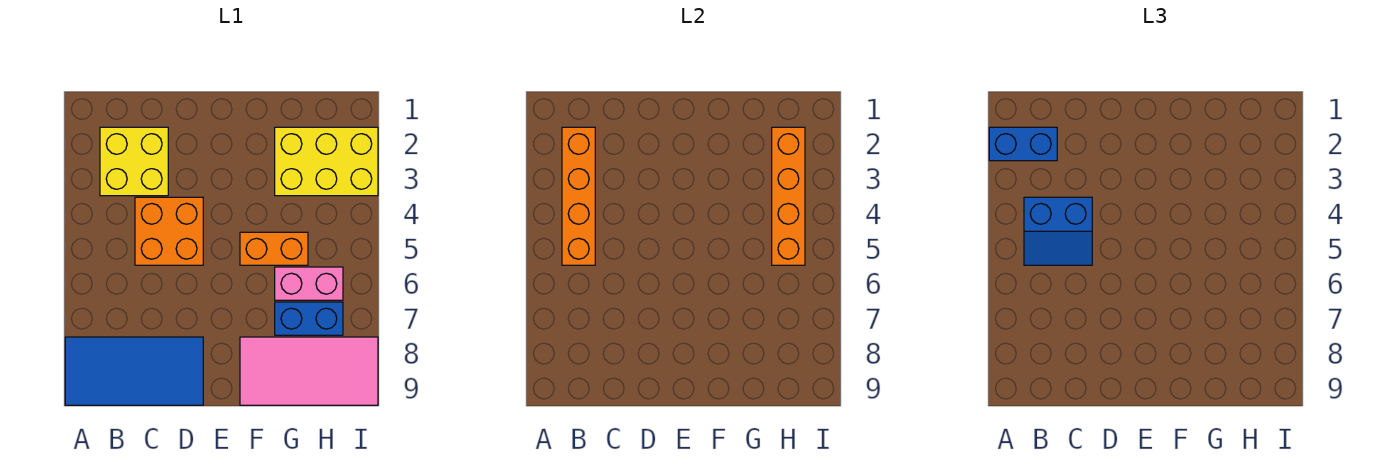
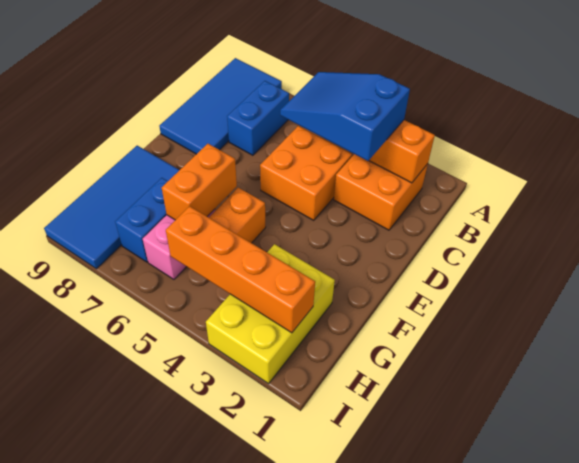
blue brick A2:B2 level 3 -> blue brick B7:C7 level 1
yellow brick B2:C3 level 1 -> orange brick B2:C3 level 1
blue slope B4:C5 level 3 top 4 -> blue slope B3:C5 level 3 top 3
none -> orange brick F6:G6 level 2
pink tile F8:I9 level 1 -> blue tile F8:I9 level 1

